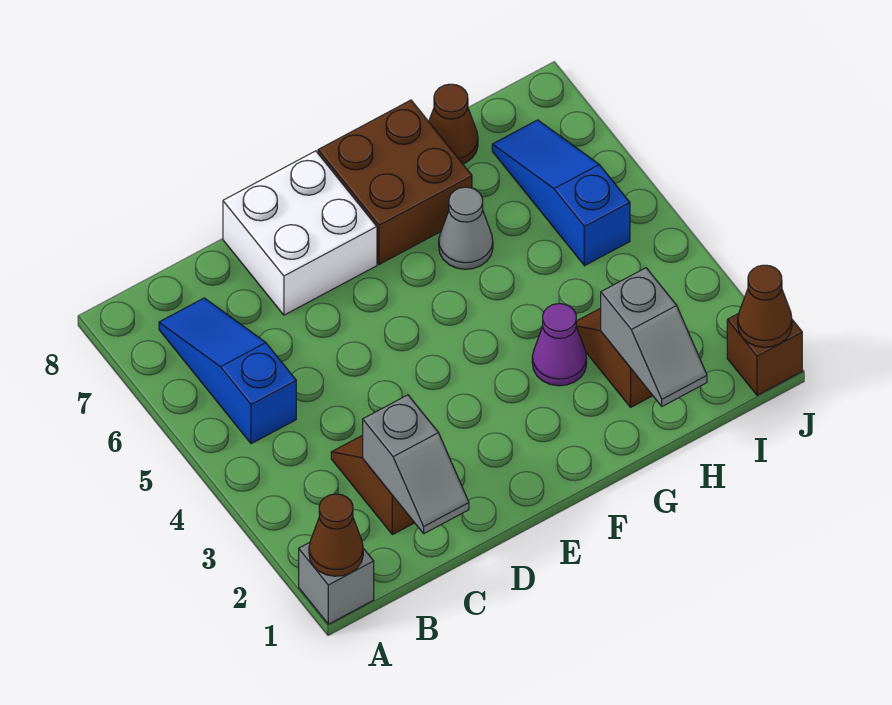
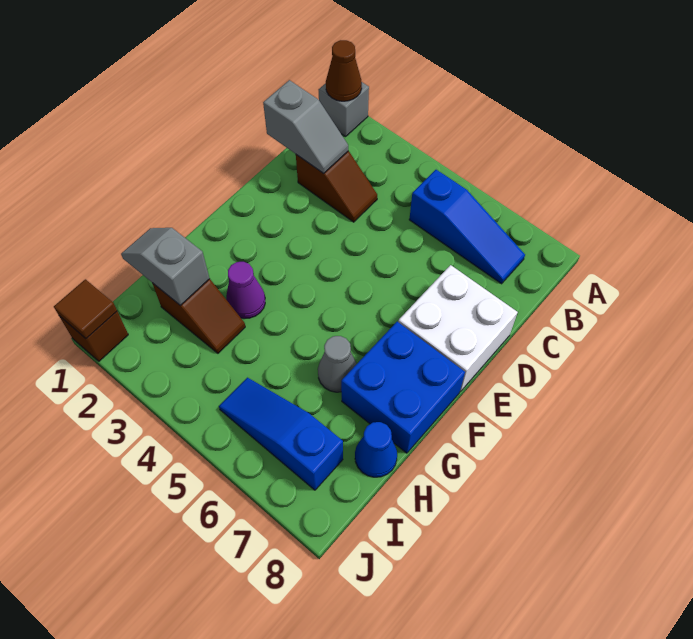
grey slope C1:C2 level 2 top 2 -> grey slope C1:C2 level 2 top 1
brown brick F7:G8 level 1 -> blue brick F7:G8 level 1
brown cone H8 level 1 -> blue cone H8 level 1
blue slope I5:I7 level 1 top 5 -> blue slope I5:I7 level 1 top 7
brown cone J1 level 2 -> brown tile J1 level 2

